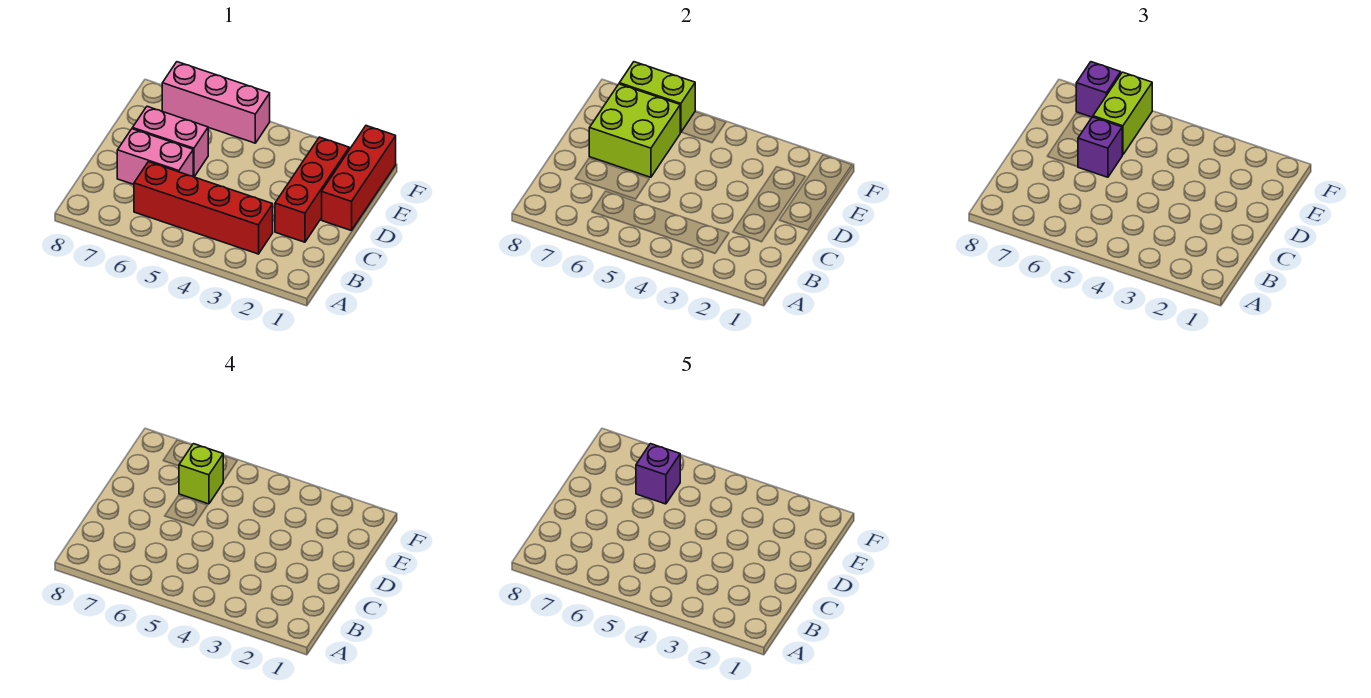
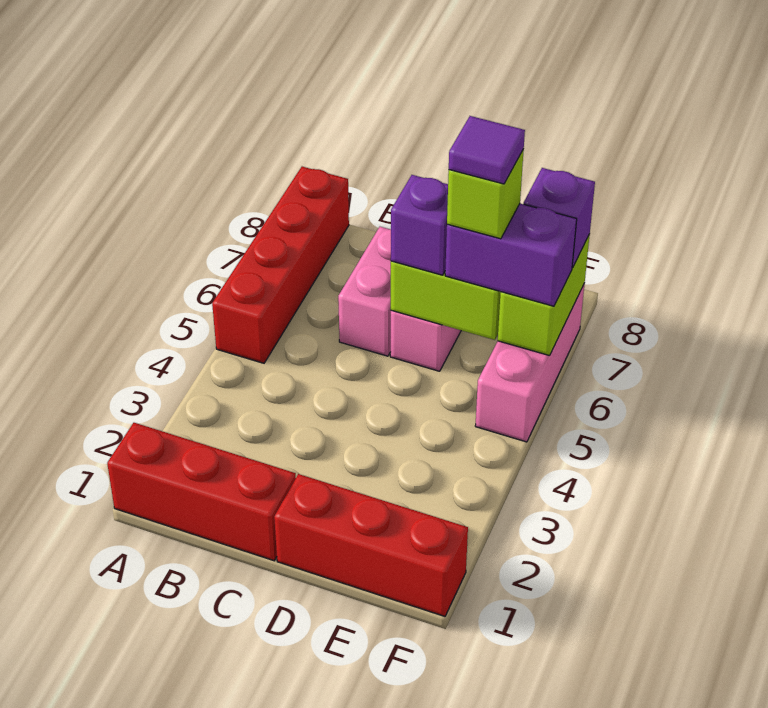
red brick B3:B6 level 1 -> red brick A5:A8 level 1
red brick C2:E2 level 1 -> red brick A1:C1 level 1
lime brick E6:F6 level 3 -> purple brick E6:F6 level 3
purple brick E6 level 5 -> purple tile E6 level 5

